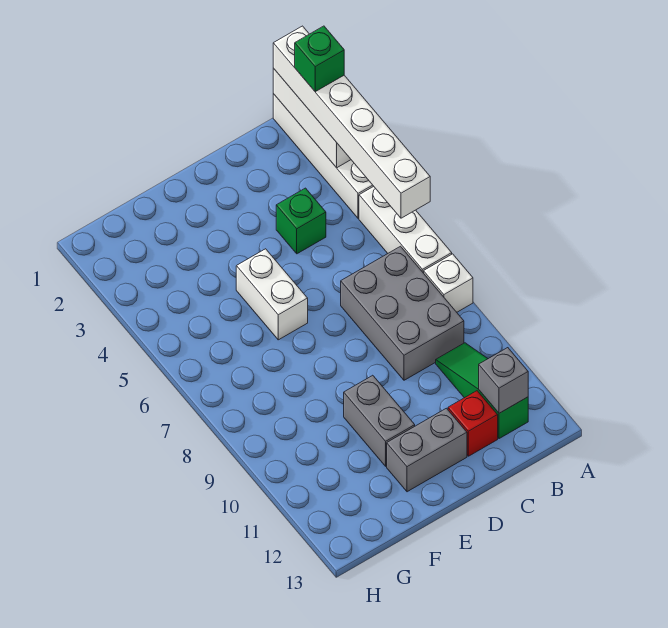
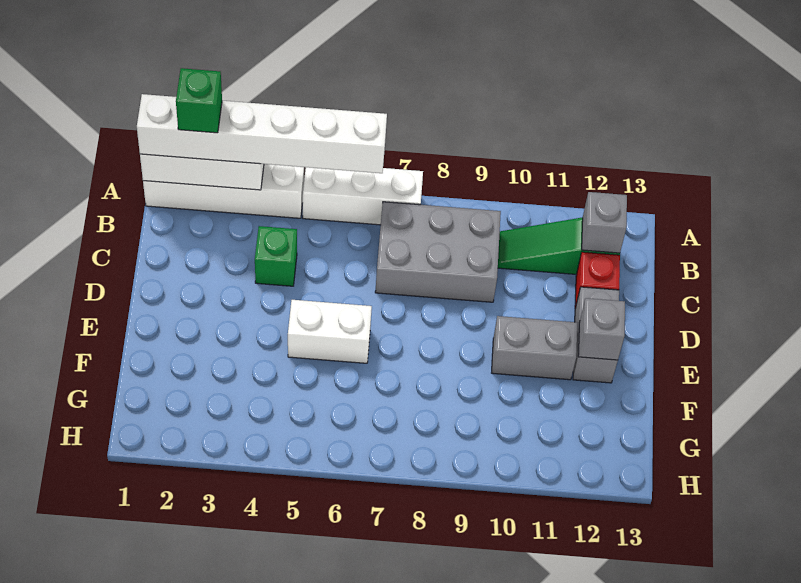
white brick A8 level 1 -> none
none -> grey brick E12 level 2

